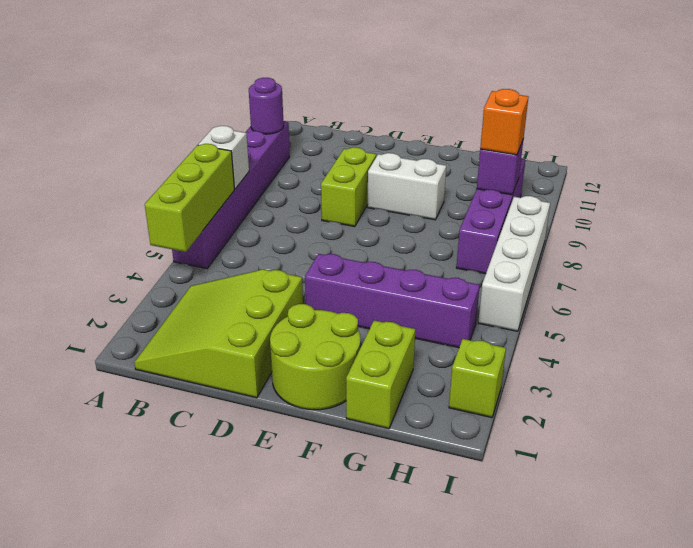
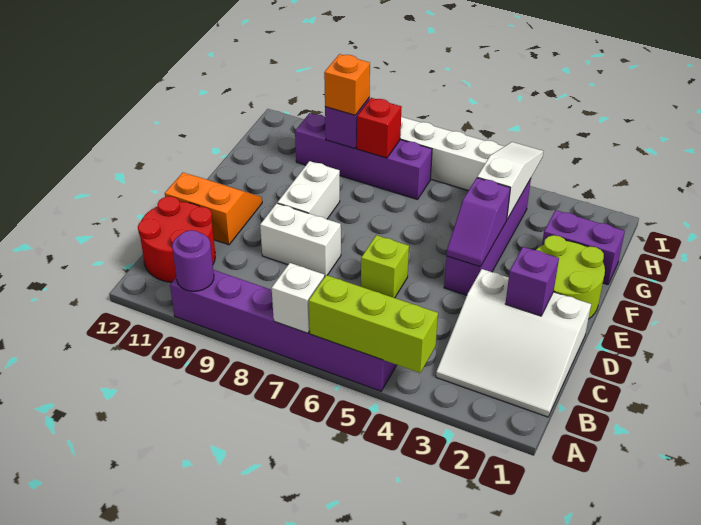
lime slope B1:D3 level 1 top D -> white slope B1:D3 level 1 top D
none -> red round brick B11:C12 level 1
none -> purple brick D2 level 2
lime brick D8:D9 level 1 -> white brick D8:D9 level 1
none -> orange slope D11:E12 level 1 top D
none -> purple slope E4:F4 level 2 top F
lime brick G1:G2 level 1 -> purple brick G1:G2 level 1
none -> white slope G4:I4 level 2 top G
none -> red brick H8 level 2
lime brick I2 level 1 -> lime brick D6 level 1

